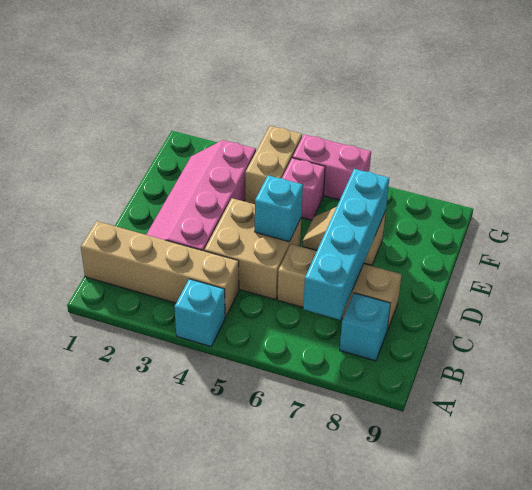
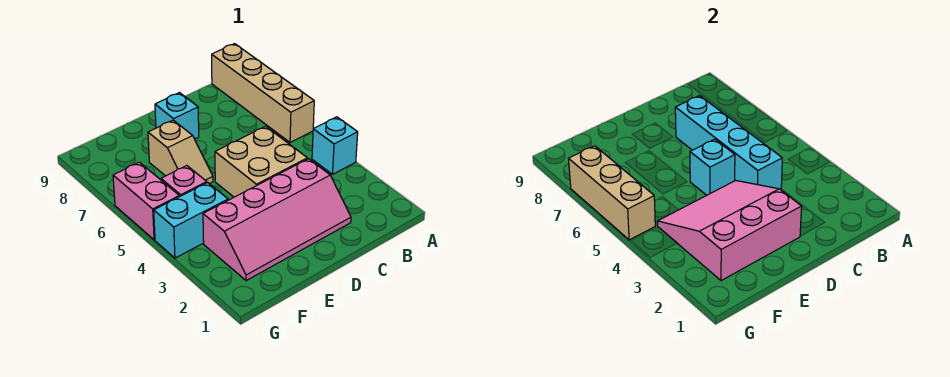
tan brick B1:B4 level 1 -> tan brick A6:A9 level 1
cyan brick B7:E7 level 2 -> cyan brick C4:C7 level 2
cyan brick B8 level 1 -> cyan brick D8 level 1
tan brick C6:C8 level 1 -> tan brick G5:G7 level 2
none -> pink slope D2:F4 level 2 top 2
tan brick F4:G4 level 1 -> cyan brick F4:G4 level 1

